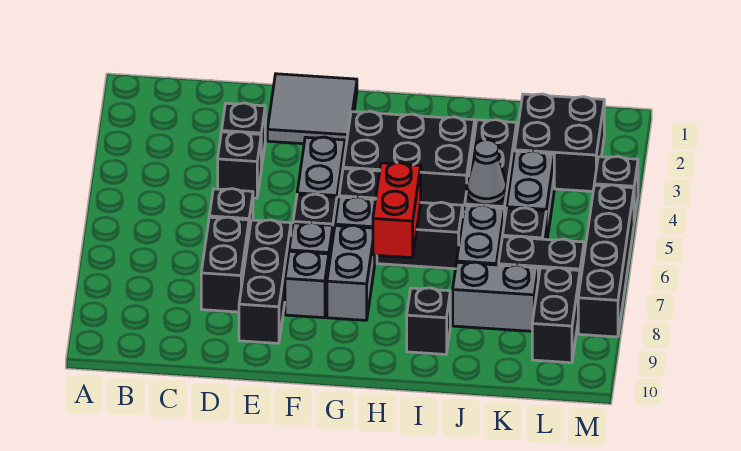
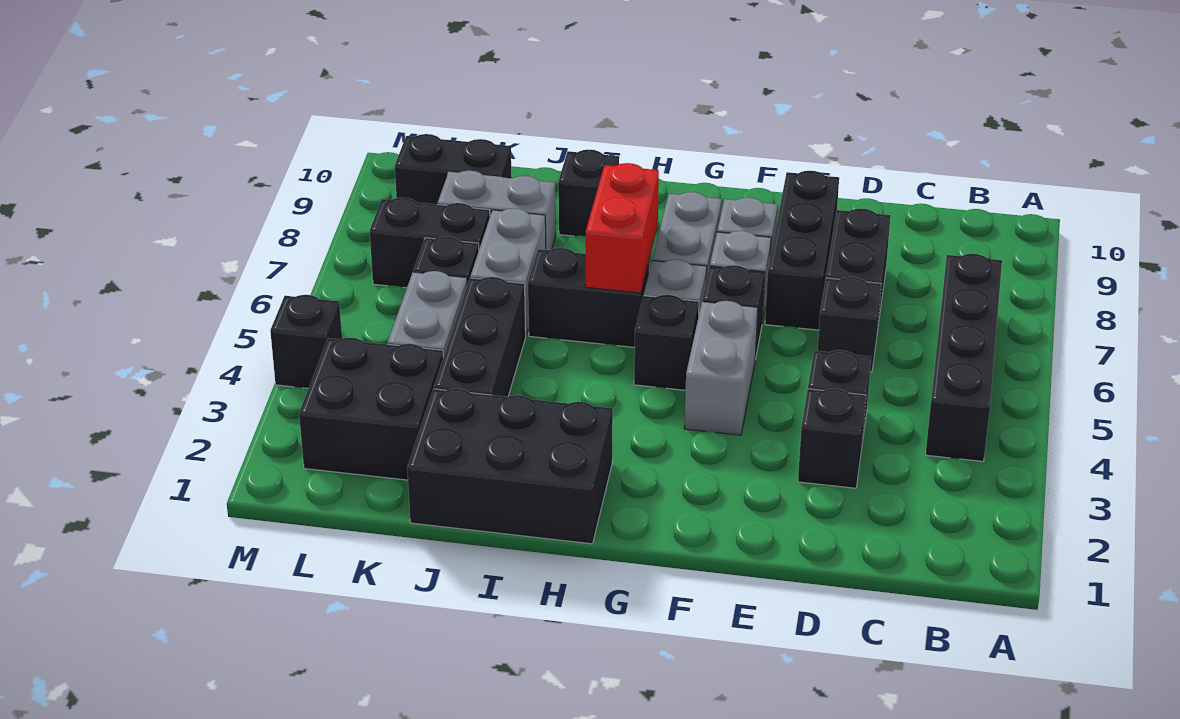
grey tile E1:F2 level 1 -> none
black brick G3:I4 level 1 -> black brick H1:J2 level 1
grey cone J5 level 2 -> none
black brick L8:L9 level 1 -> black brick K9:L9 level 1
black brick M5:M8 level 1 -> black brick B4:B7 level 1

